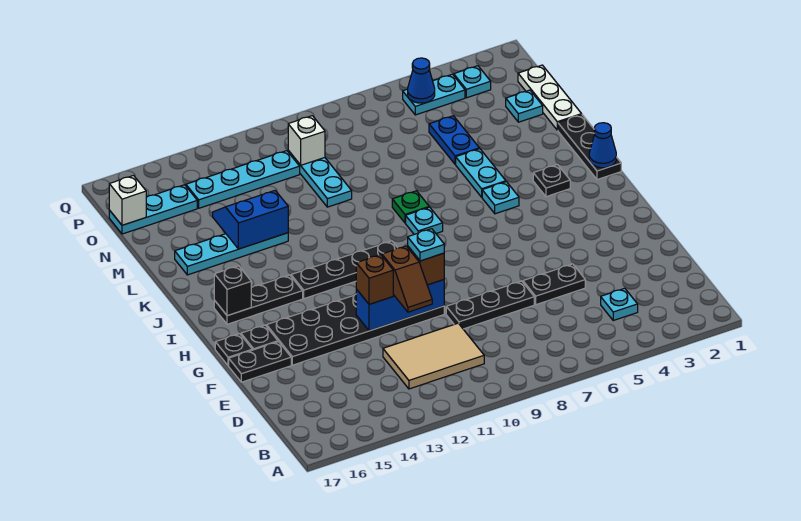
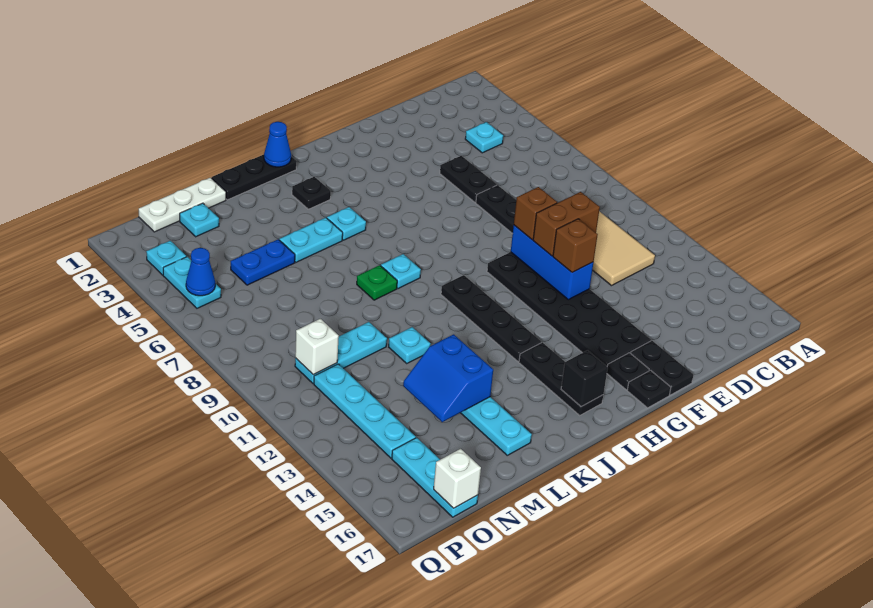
brown slope E11:F11 level 3 top F -> brown brick E11:F11 level 3
cyan plate F10 level 4 -> cyan plate L11 level 1

